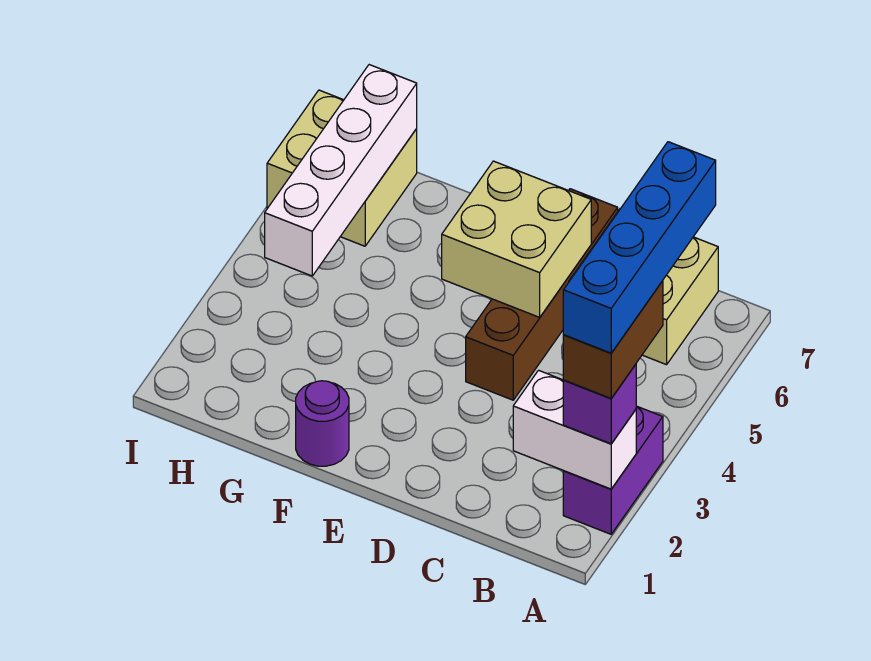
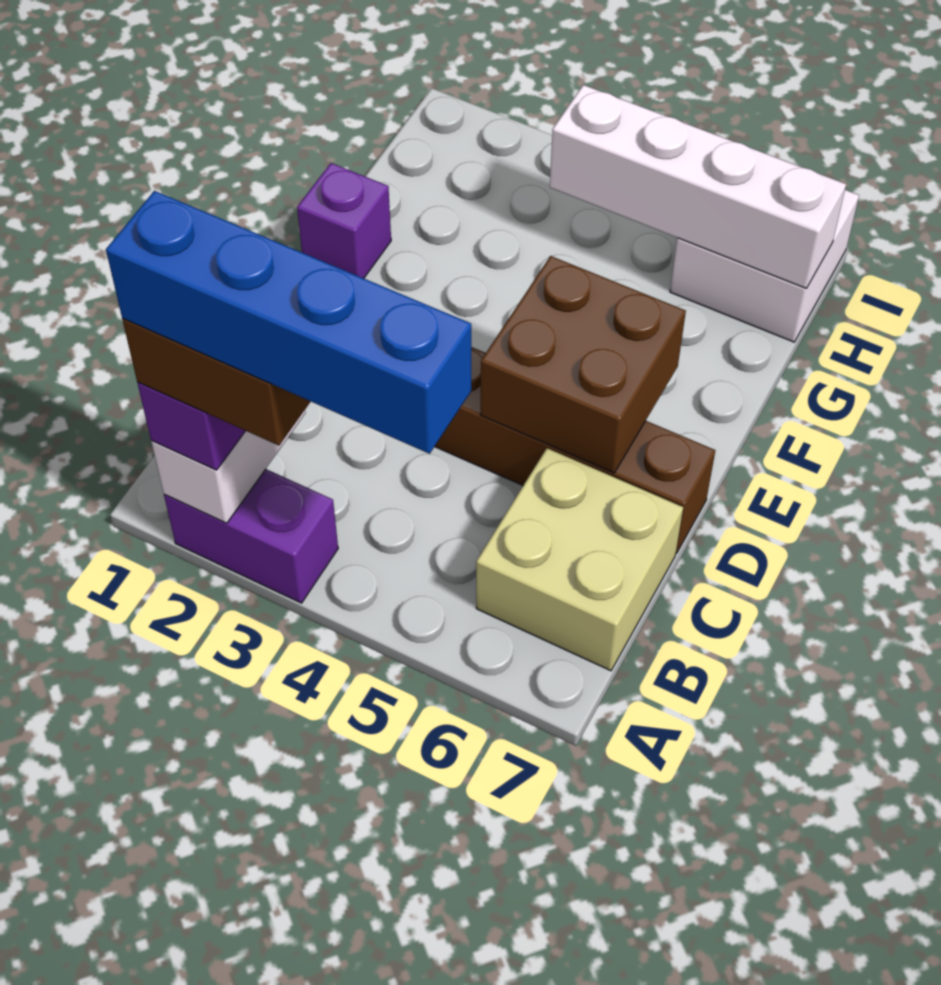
tan brick D5:E6 level 2 -> brown brick D5:E6 level 2
purple round brick F1 level 1 -> purple brick F1 level 1
tan brick H6:I7 level 1 -> white brick H6:I7 level 1

